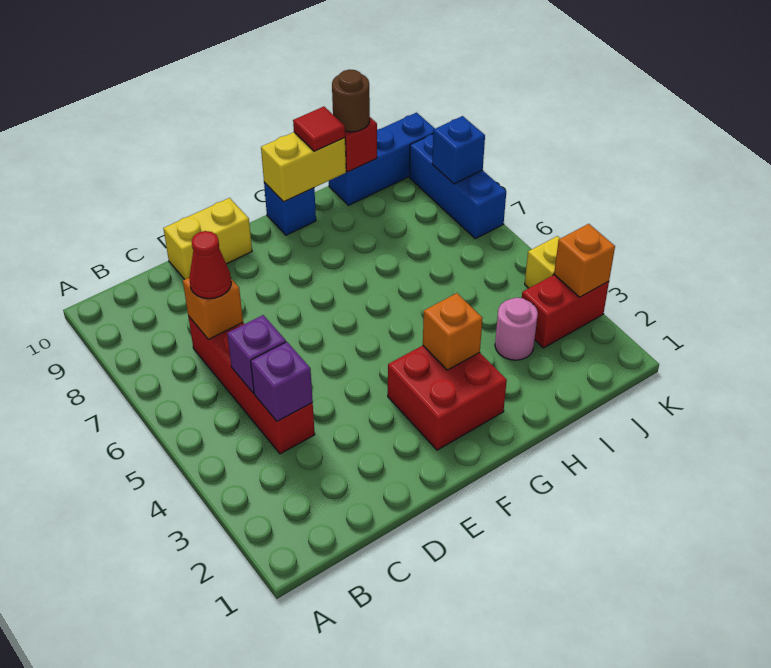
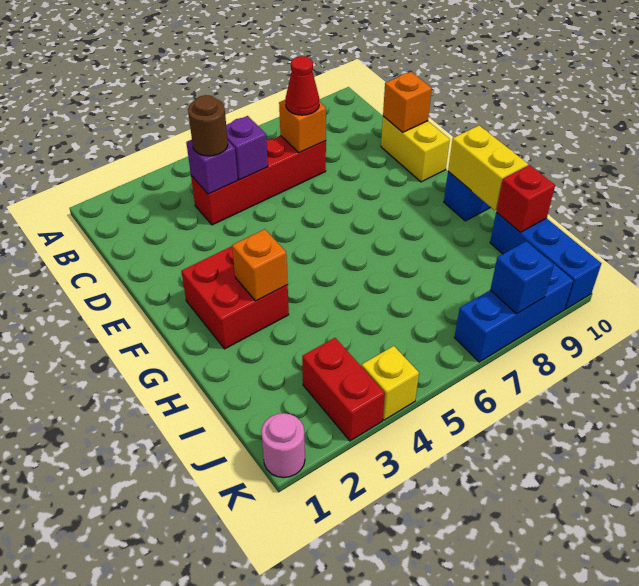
red tile H10 level 3 -> none
pink round brick I3 level 1 -> pink round brick K1 level 1
brown round brick I10 level 3 -> brown round brick C4 level 3
orange brick K3 level 2 -> orange brick D10 level 2

